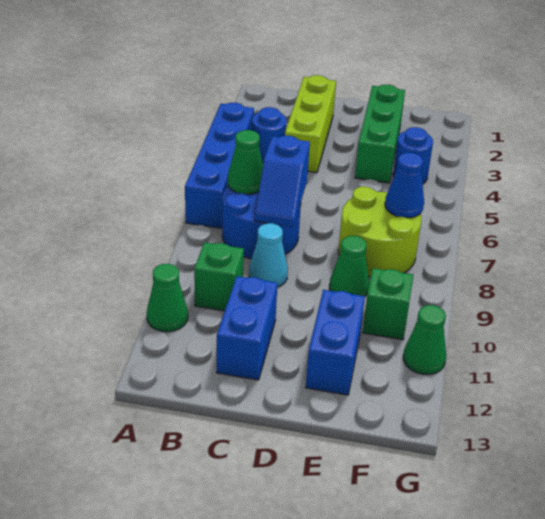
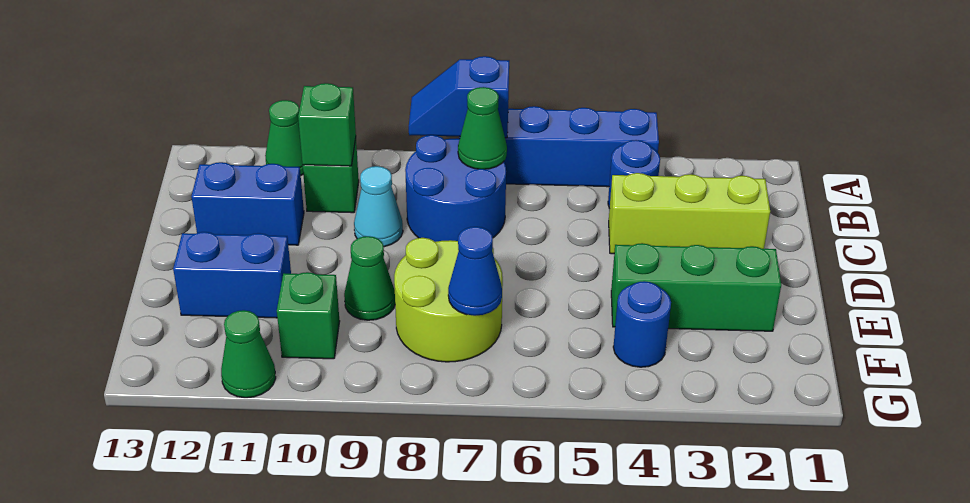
none -> green brick B10 level 2
blue slope C7:C8 level 2 top 7 -> blue slope A7:A8 level 2 top 7

